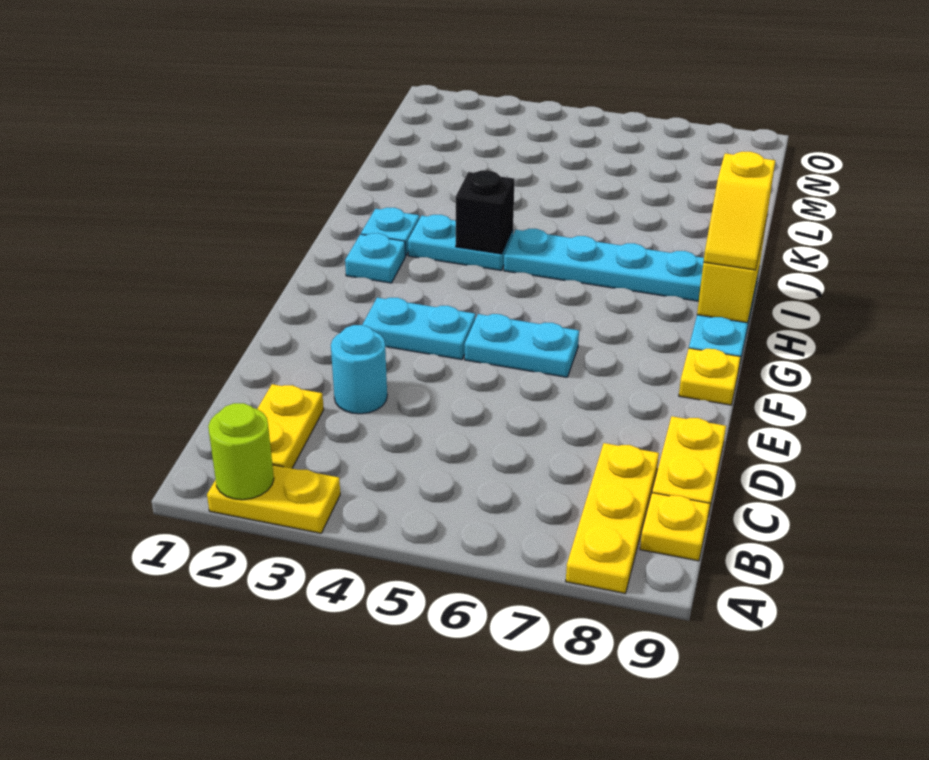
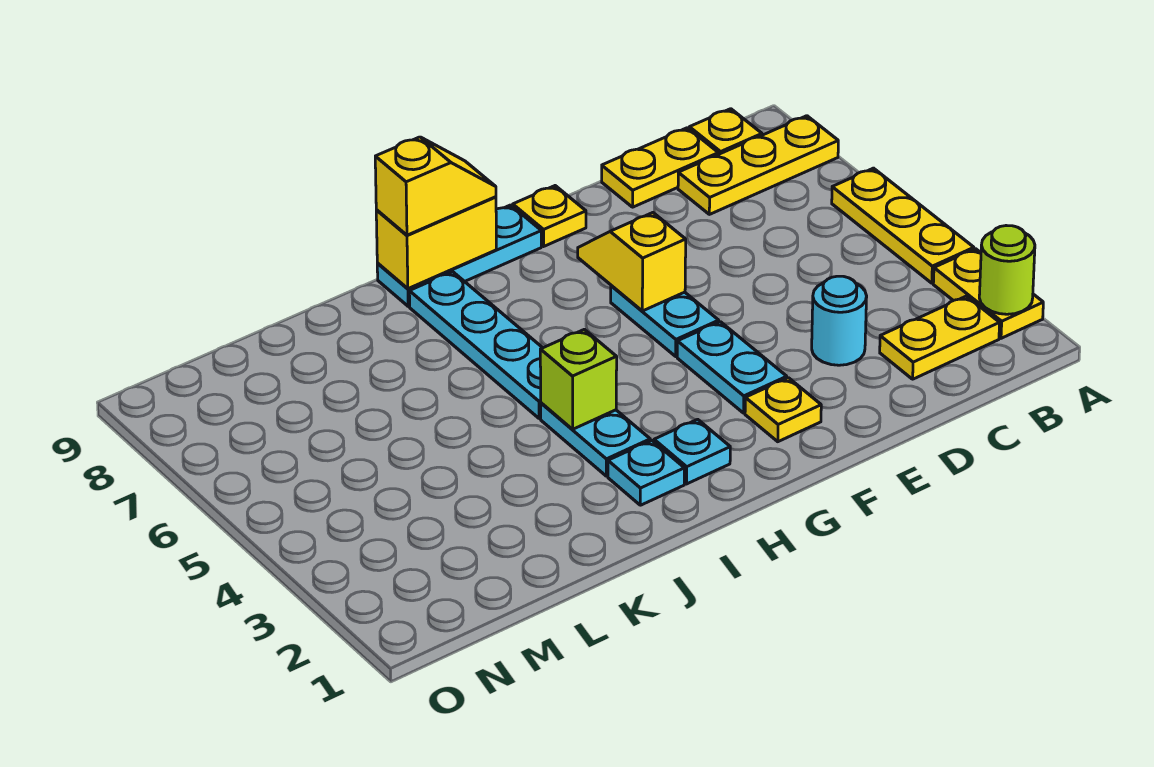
none -> yellow plate A4:A6 level 1
none -> yellow plate F2 level 1
none -> yellow slope F6:F7 level 2 top 6
black brick I4 level 2 -> lime brick I4 level 2

